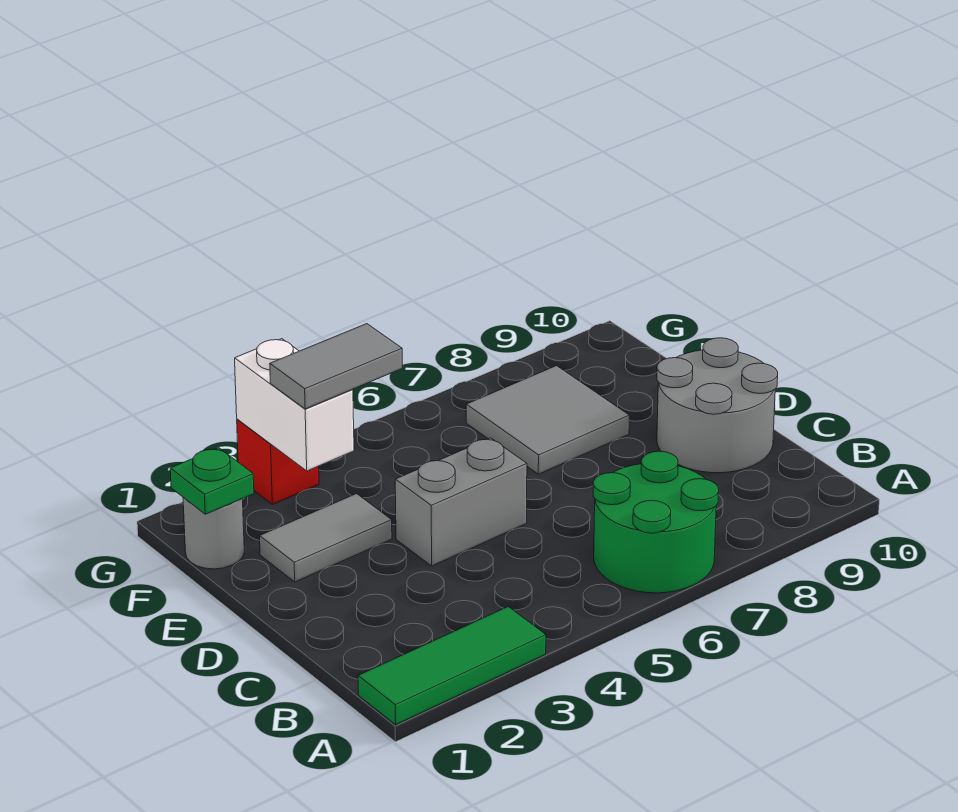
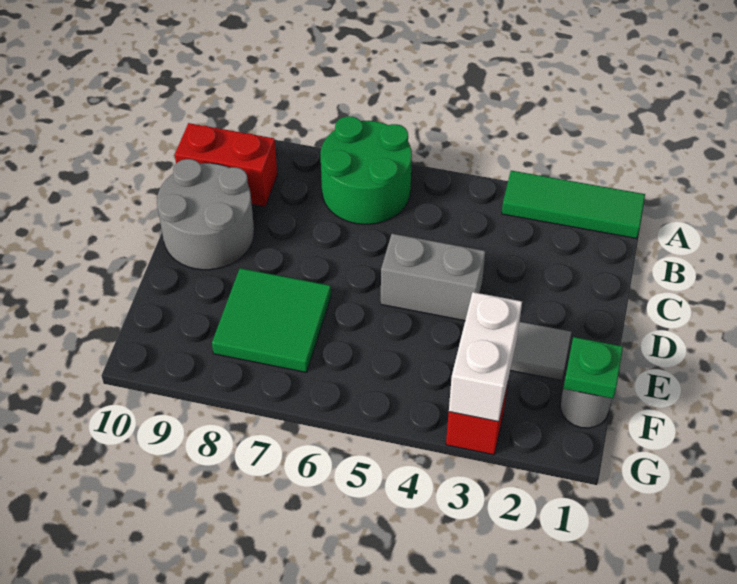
none -> red brick B9:B10 level 1
grey tile E7:F8 level 1 -> green tile E7:F8 level 1
grey tile F3:F4 level 3 -> none

